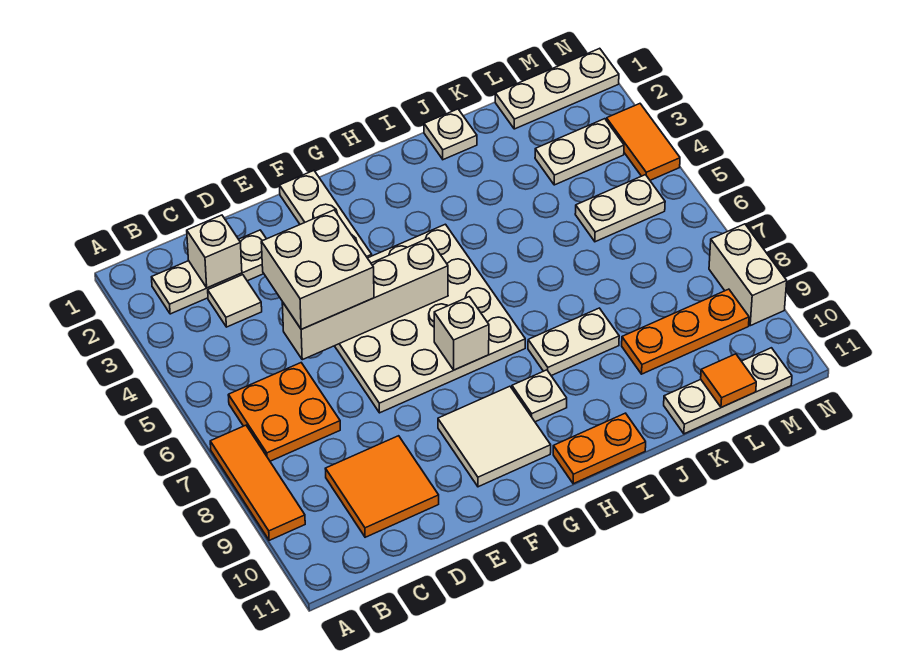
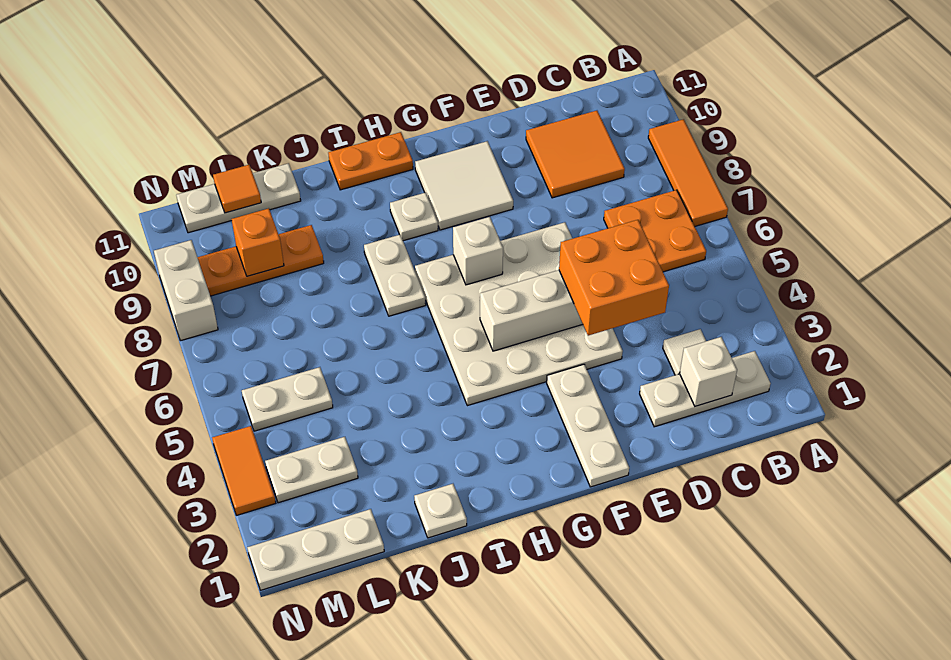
white brick D4:E5 level 3 -> orange brick D4:E5 level 3
white plate I8:J8 level 1 -> white plate I7:I8 level 1
none -> orange brick L9 level 2

